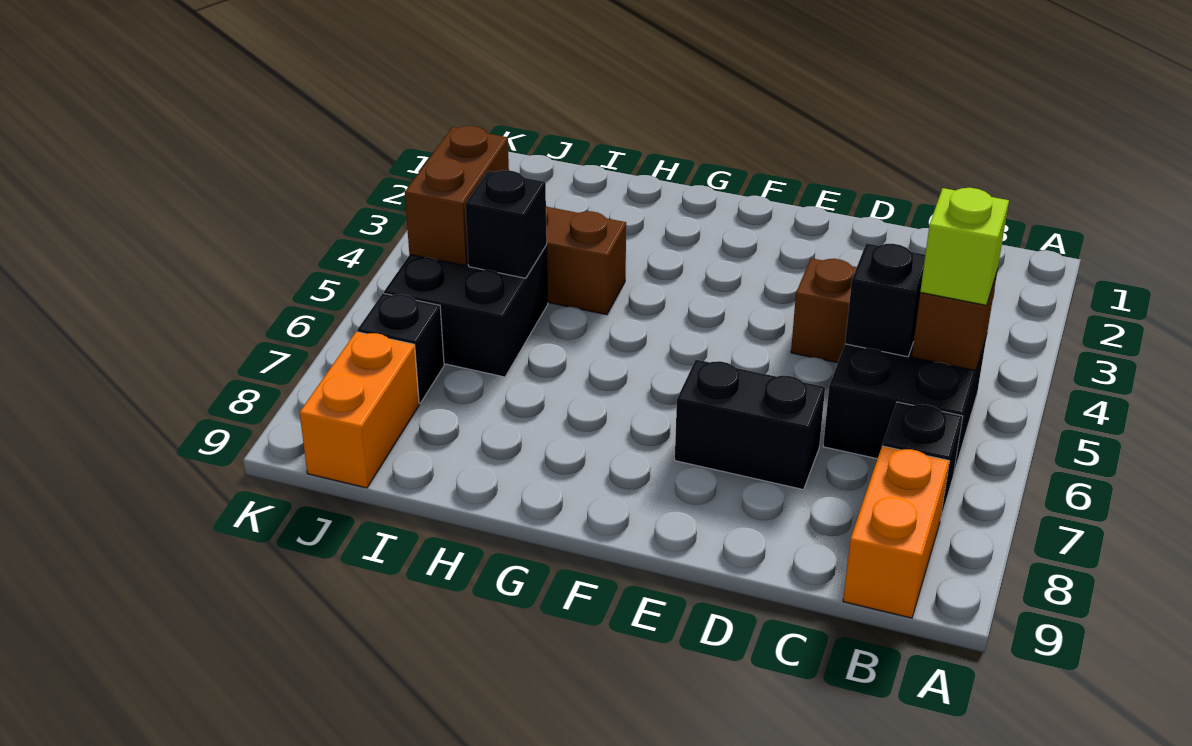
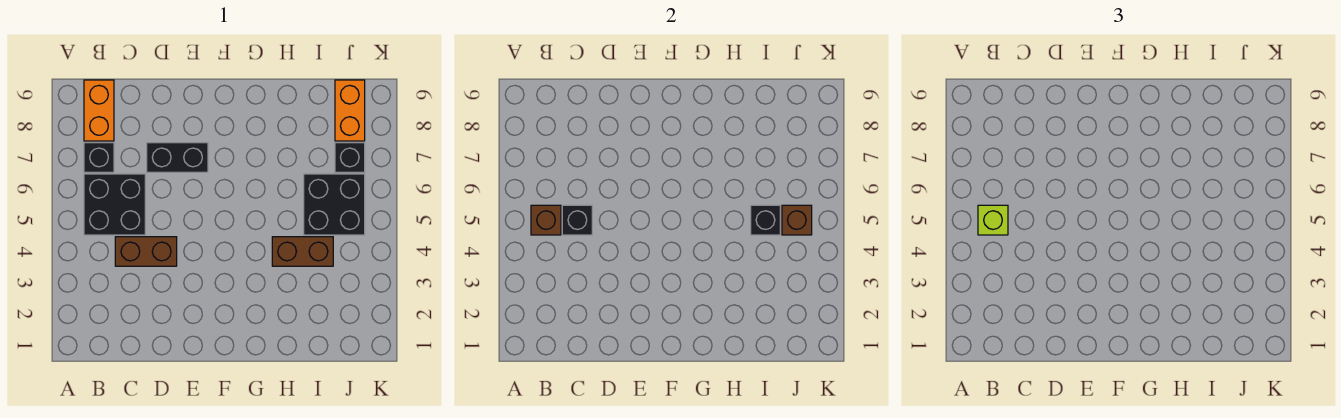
brown brick J4:J5 level 2 -> brown brick J5 level 2

